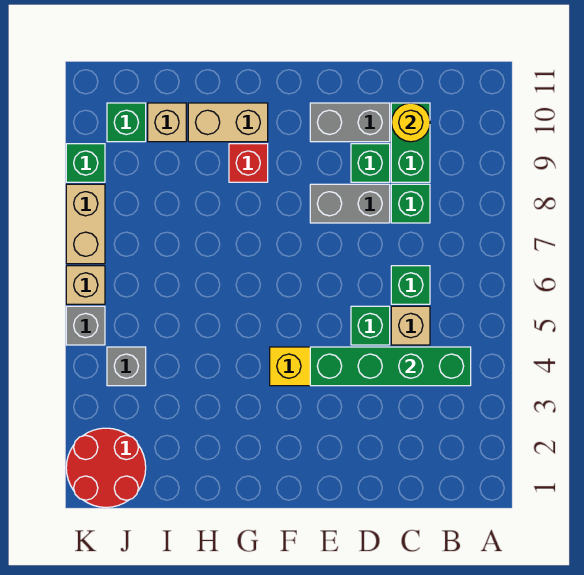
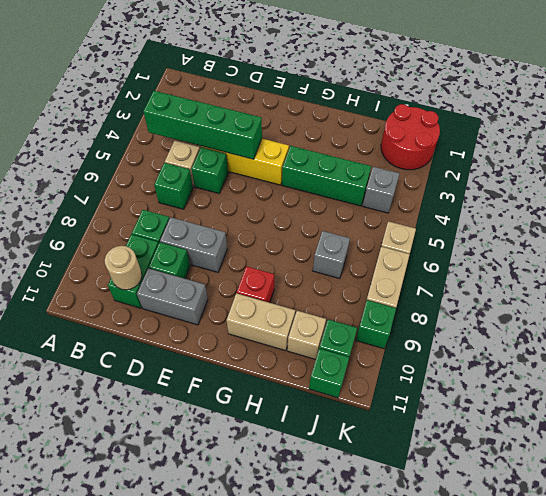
yellow round brick C10 level 2 -> tan round brick C10 level 2
none -> green brick G4:I4 level 1
none -> green brick J11 level 1
grey brick K5 level 1 -> grey brick I7 level 1

